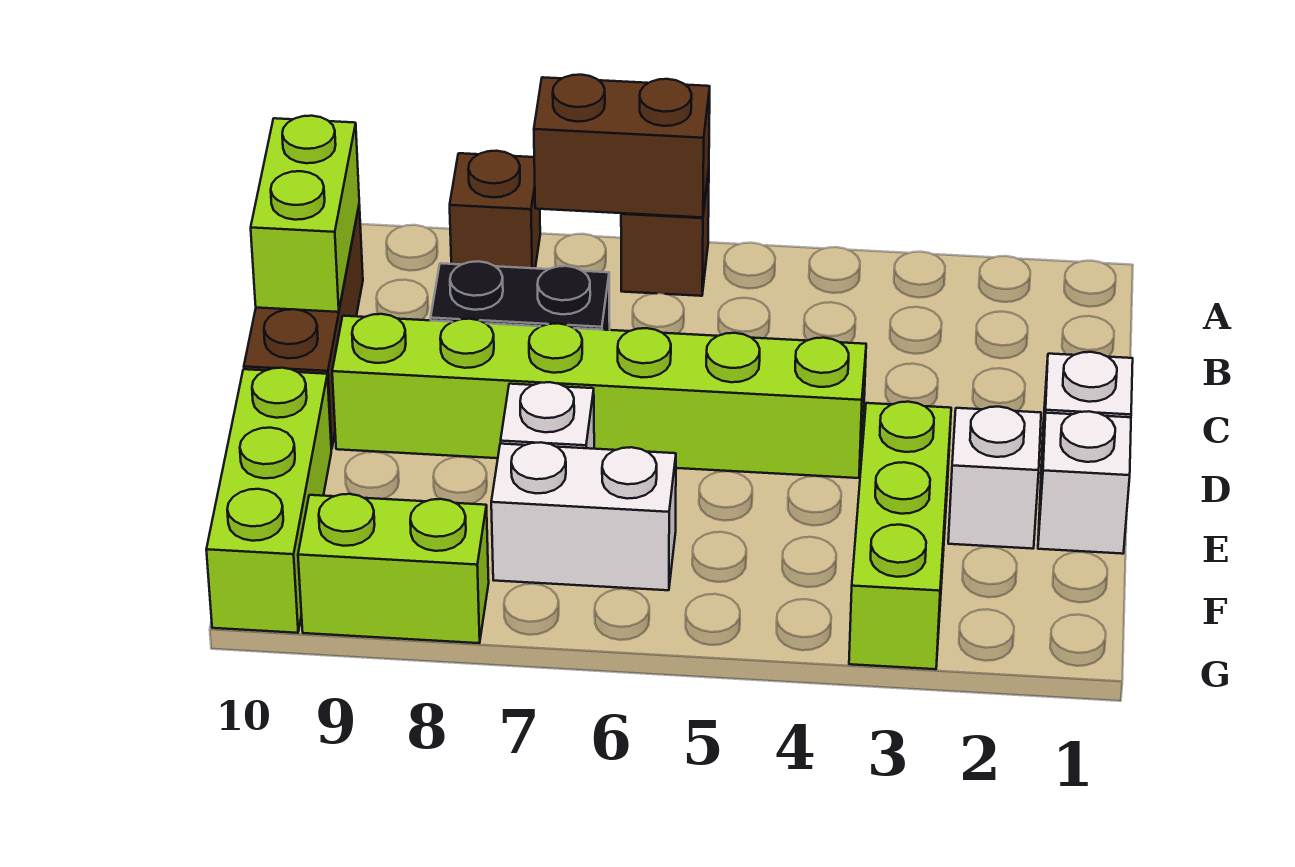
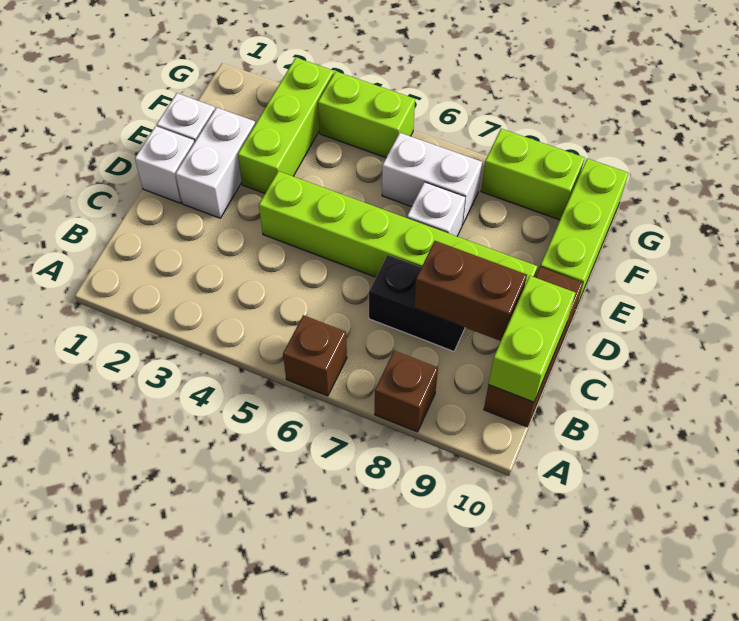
brown brick A6:A7 level 2 -> brown brick C8:C9 level 2
white brick E2 level 1 -> white brick D2:E2 level 1
none -> lime brick G4:G5 level 1

